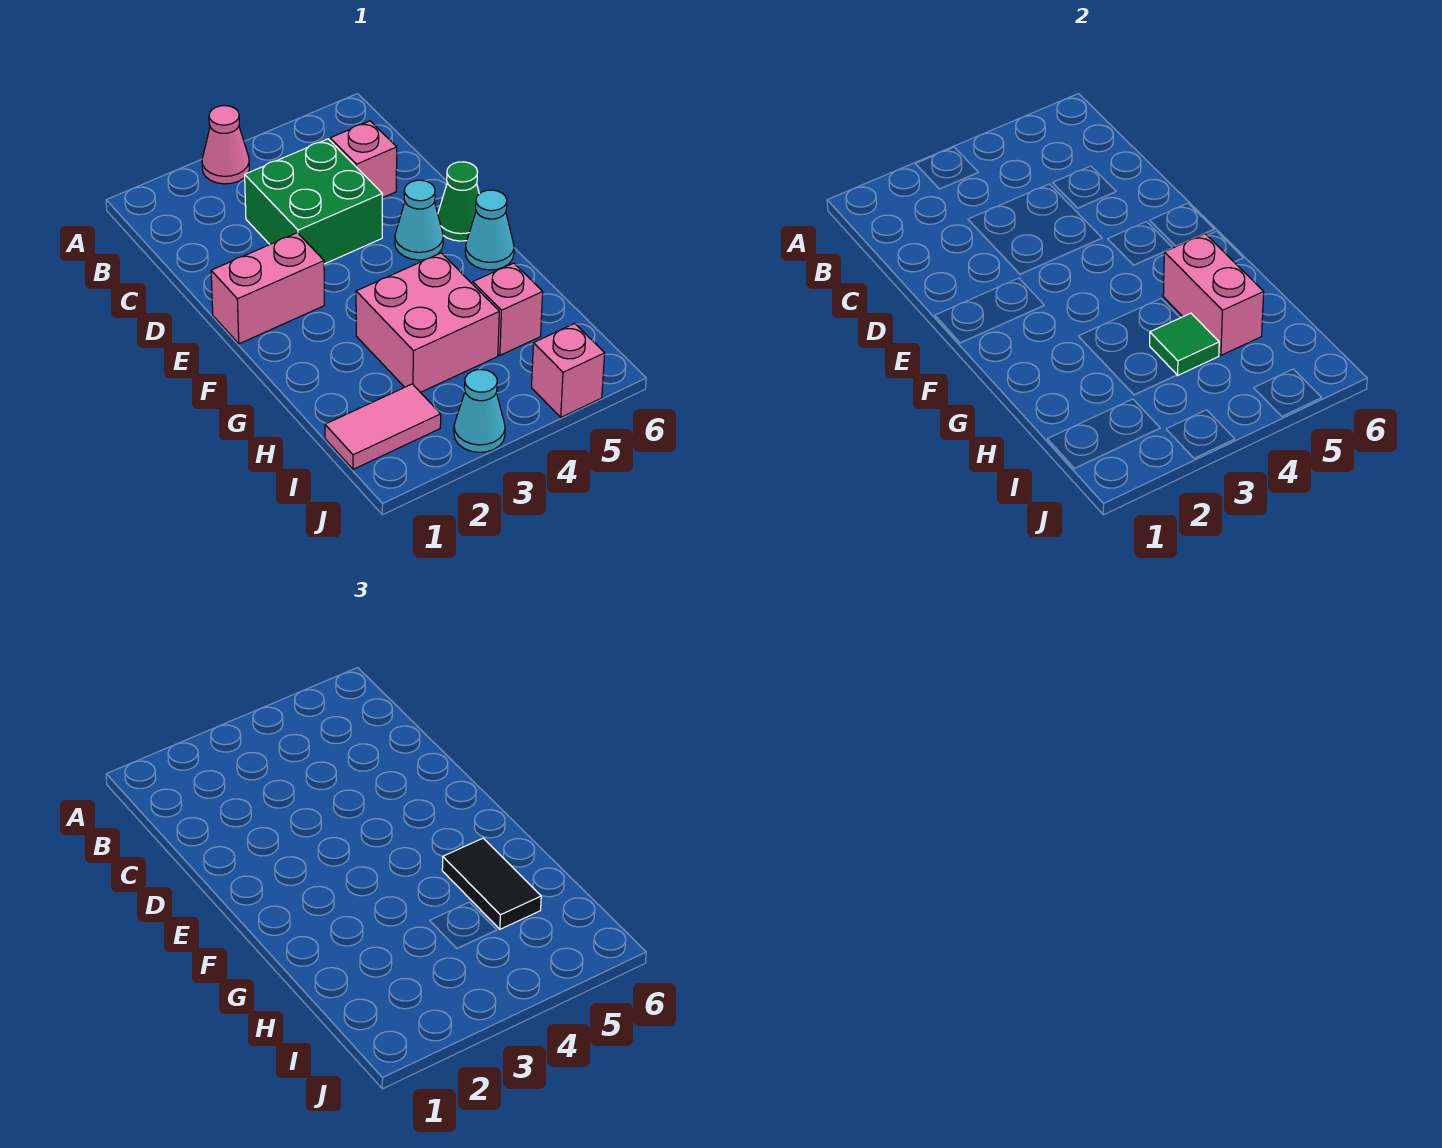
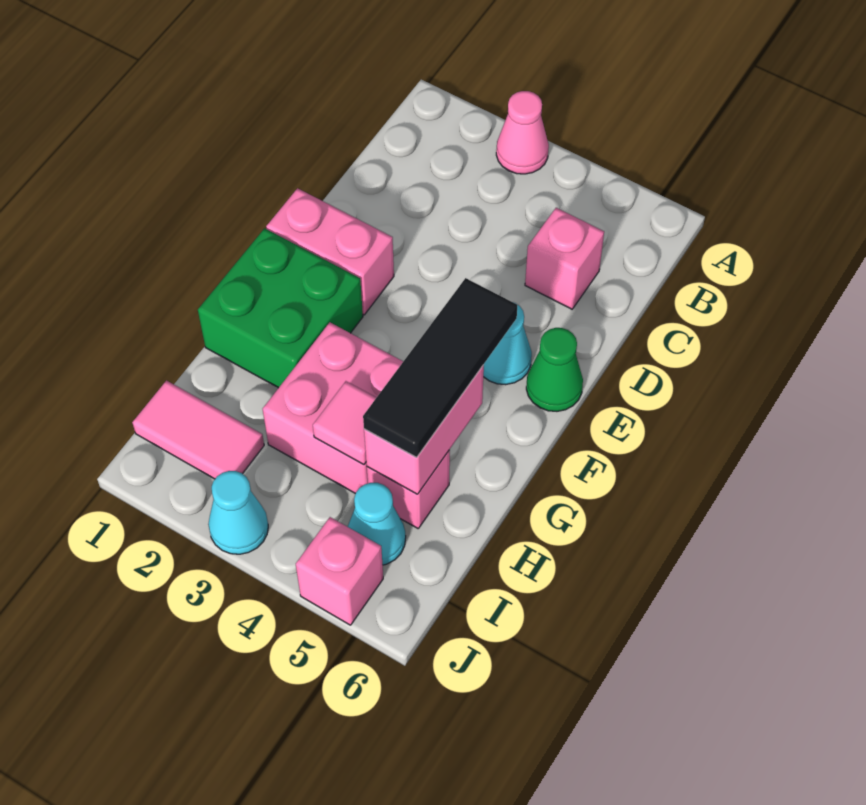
green brick C3:D4 level 1 -> green brick F1:G2 level 1
cyan cone F6 level 1 -> cyan cone I5 level 1
black tile G5:H5 level 3 -> black tile F5:H5 level 3
green tile H4 level 2 -> pink tile H4 level 2

